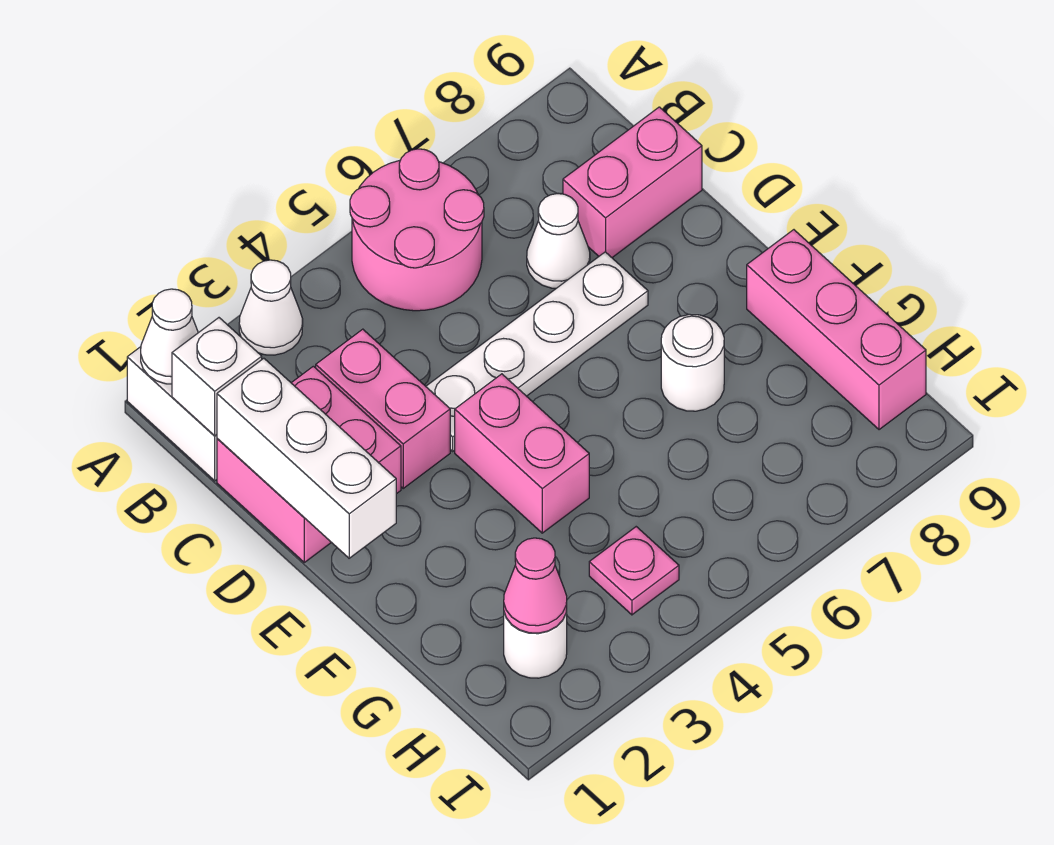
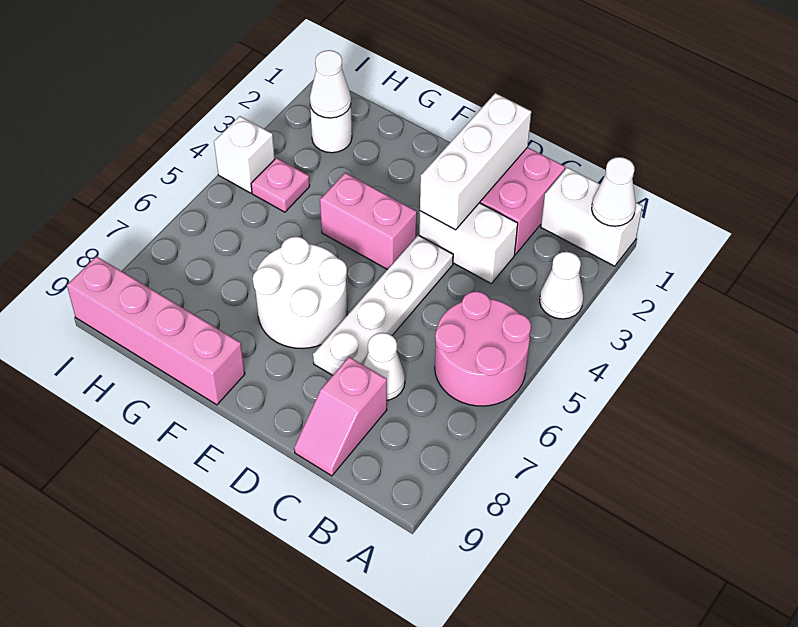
white brick B1 level 2 -> white brick I4 level 1
white brick C1:E1 level 2 -> white brick D1:D3 level 2
pink brick C3:D3 level 1 -> white brick C3:D3 level 1
pink brick C8:C9 level 1 -> pink slope C8:C9 level 1 top 8
white round brick F7 level 1 -> white round brick E6:F7 level 1
pink brick F9:H9 level 1 -> pink brick F9:I9 level 1
pink cone H2 level 2 -> white cone H2 level 2

